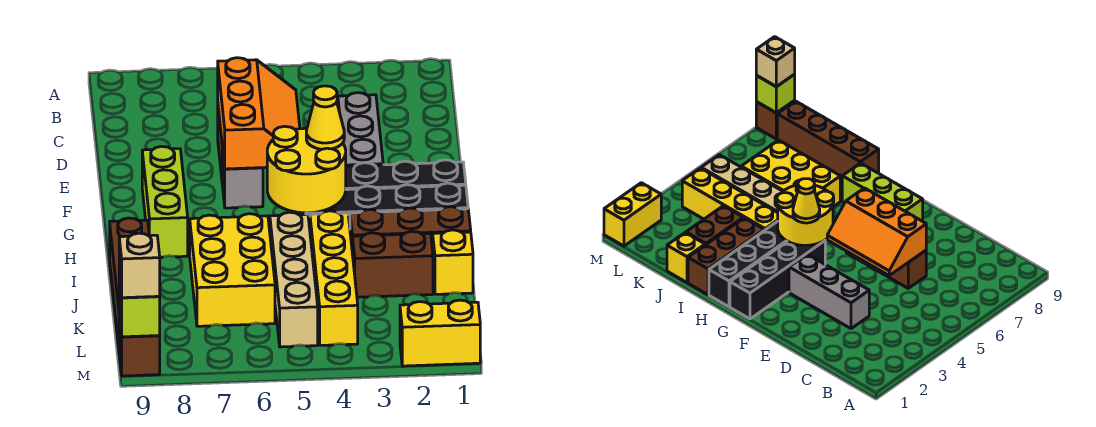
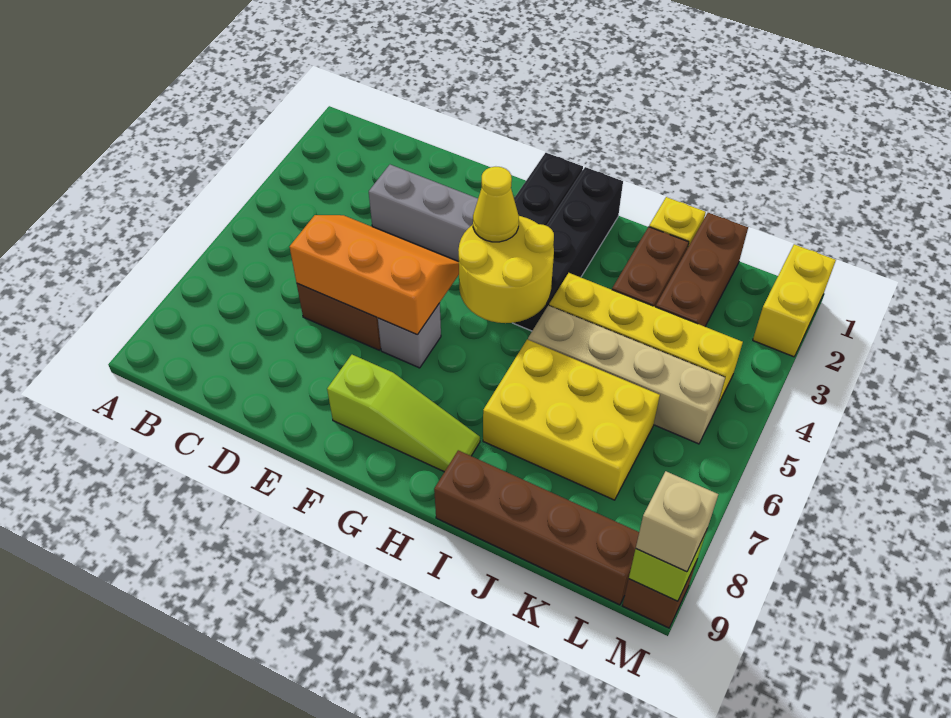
lime brick F8:H8 level 1 -> lime slope F8:H8 level 1 top F
brown brick I1:I3 level 1 -> brown brick K1:K3 level 1

